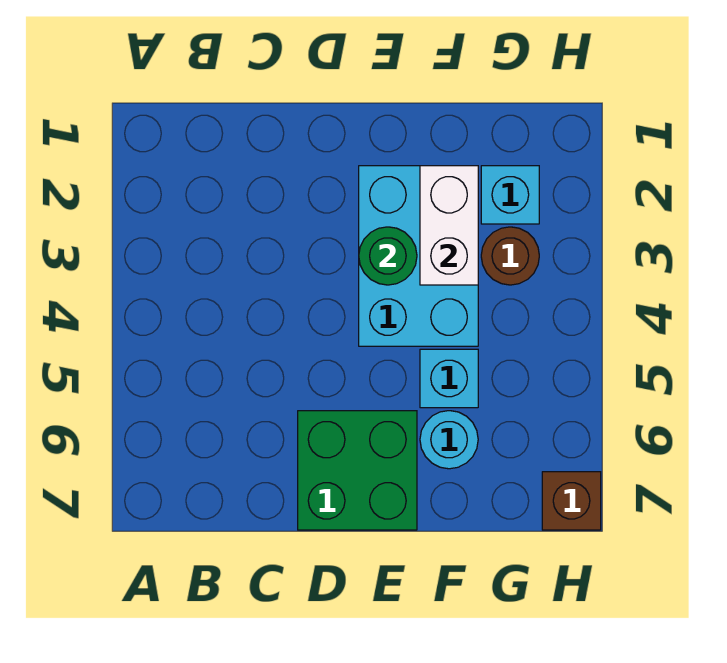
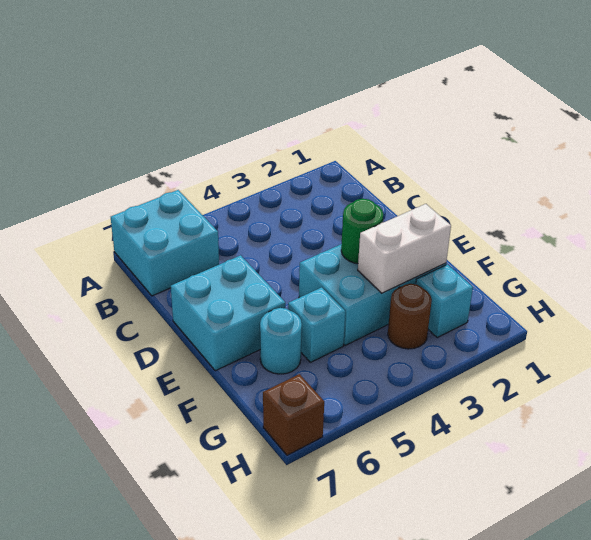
none -> cyan brick A6:B7 level 1
green brick D6:E7 level 1 -> cyan brick D6:E7 level 1

